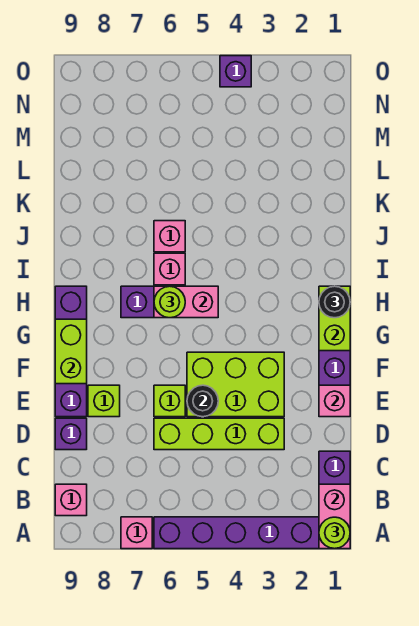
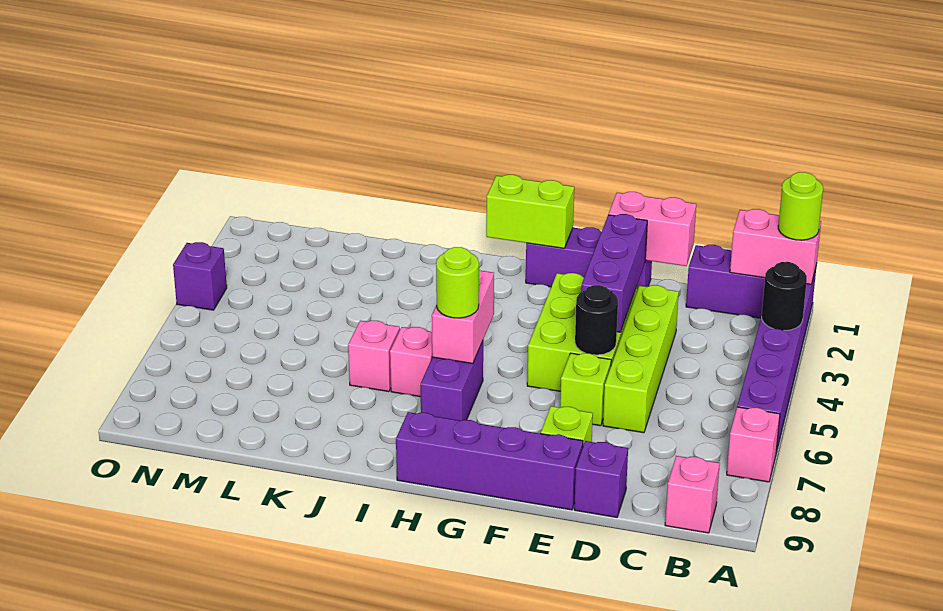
pink brick E1 level 2 -> pink brick D1:E1 level 2
none -> purple brick E2:E4 level 2
lime brick F9:G9 level 2 -> none
black round brick H1 level 3 -> black round brick A3 level 2

